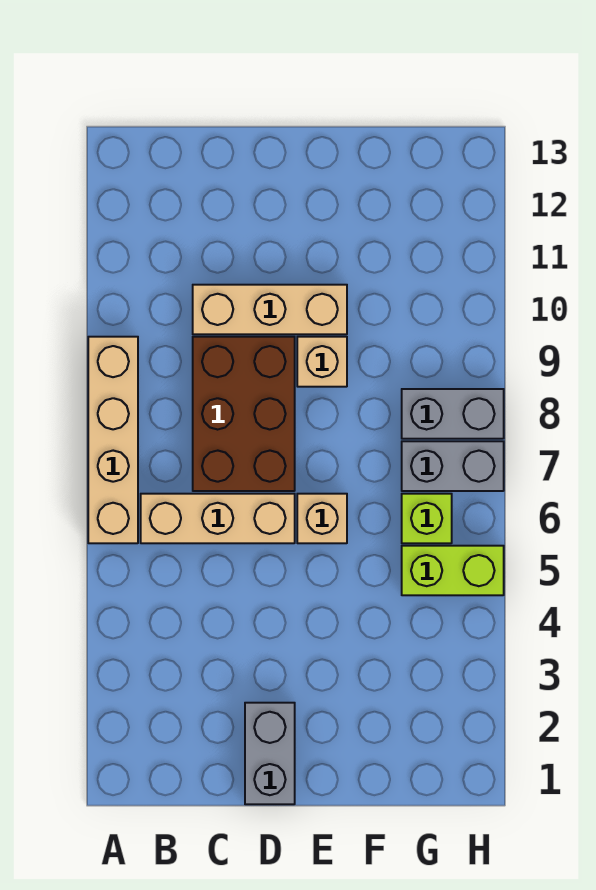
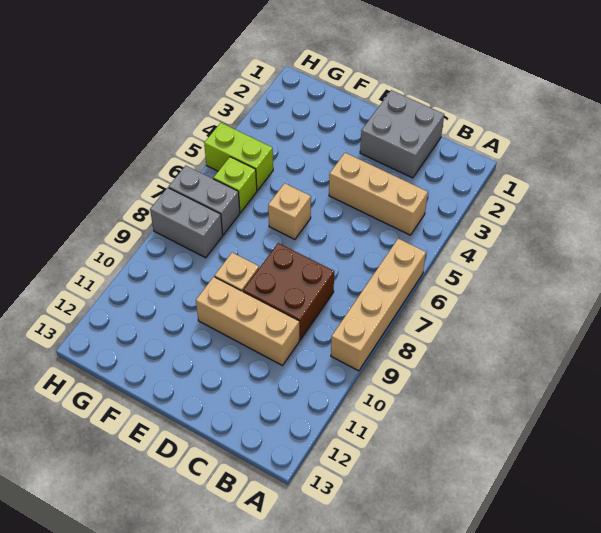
tan brick B6:D6 level 1 -> tan brick B4:D4 level 1
brown brick C7:D9 level 1 -> brown brick C8:D9 level 1
grey brick D1:D2 level 1 -> grey brick C1:D2 level 1

